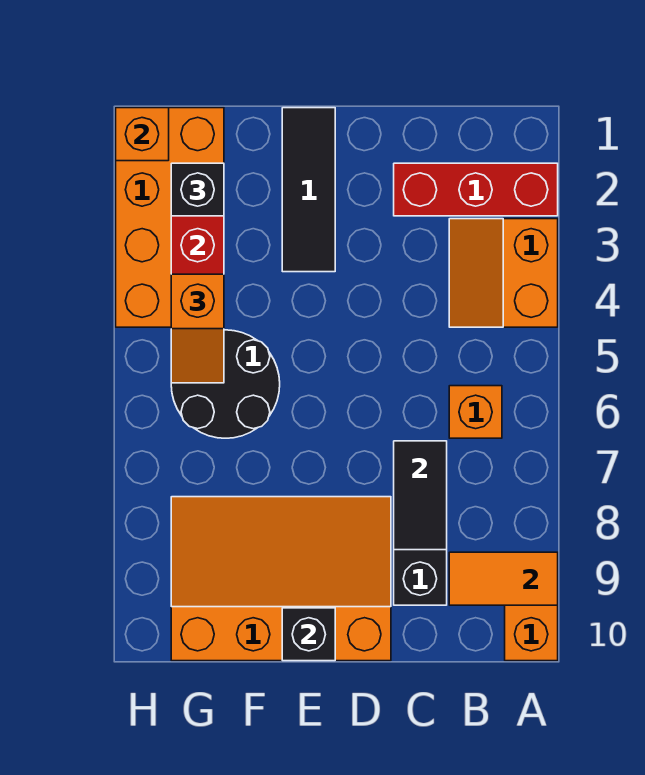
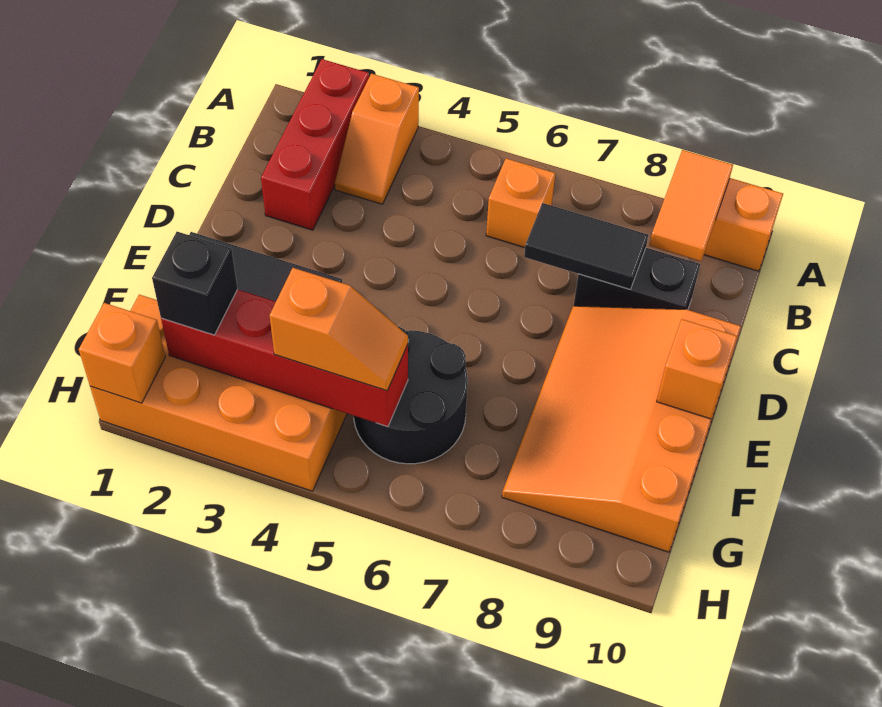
orange slope A3:B4 level 1 top A -> orange slope A3:B3 level 1 top A
black brick E10 level 2 -> orange brick E10 level 2

